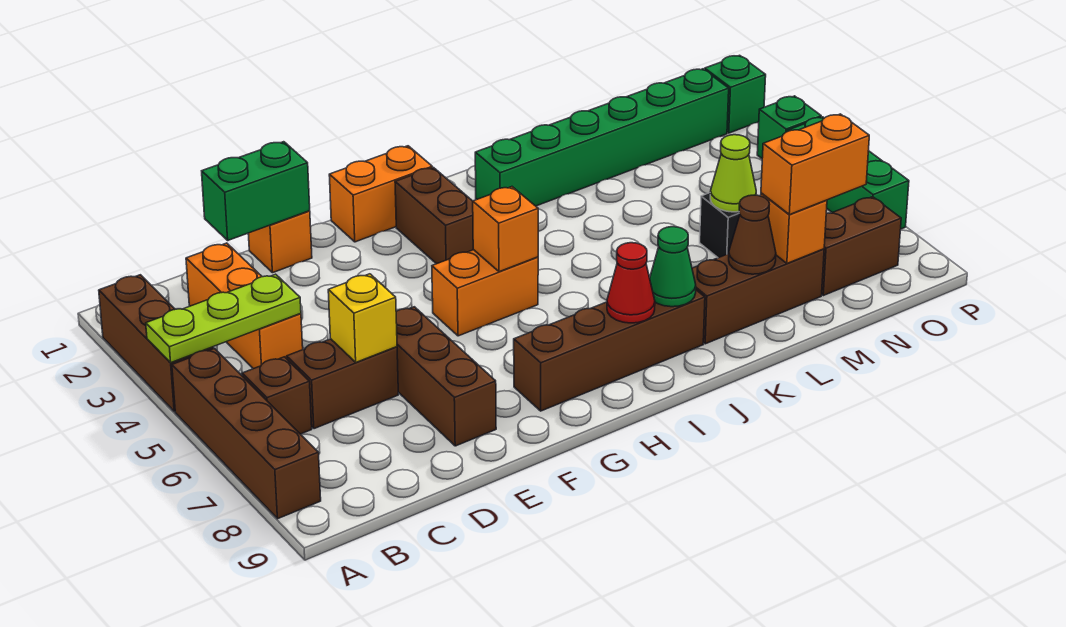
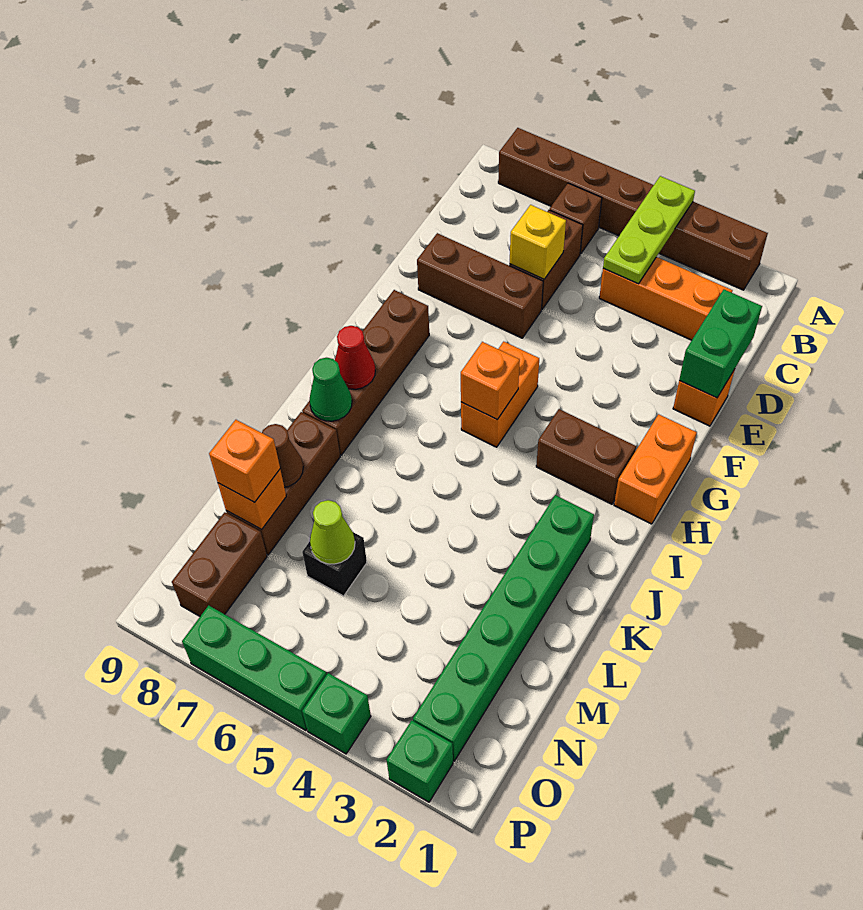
orange brick M8:N8 level 3 -> orange brick M8 level 3

